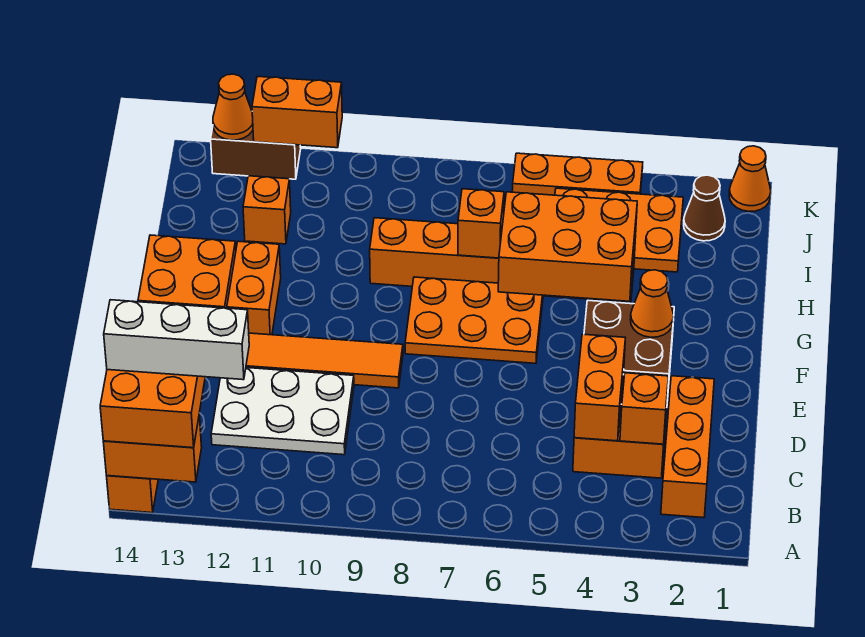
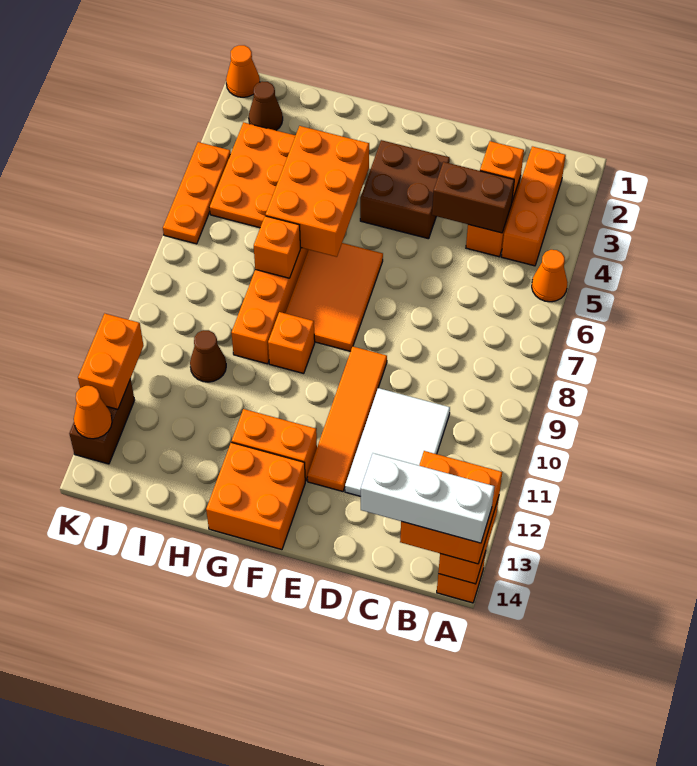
orange brick B2:D2 level 1 -> orange brick B2:B4 level 1
white brick B12:B14 level 4 -> white brick A14:C14 level 4
orange brick C4:D4 level 2 -> brown brick C4:D4 level 2
white plate C10:D12 level 1 -> white tile C10:D12 level 1
orange cone F3 level 2 -> orange cone A5 level 1
orange plate F6:G8 level 1 -> orange tile F6:G8 level 1
none -> brown cone I10 level 1
orange brick I12 level 1 -> orange brick G9 level 1

